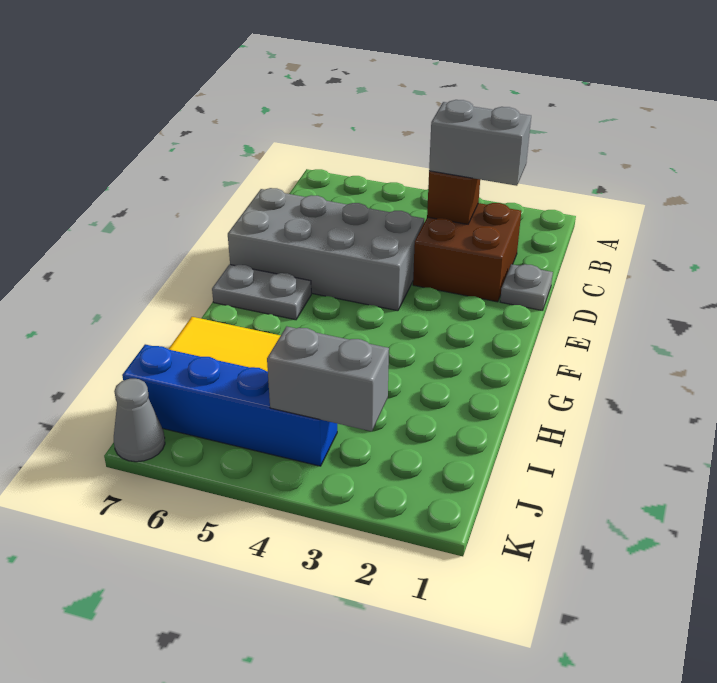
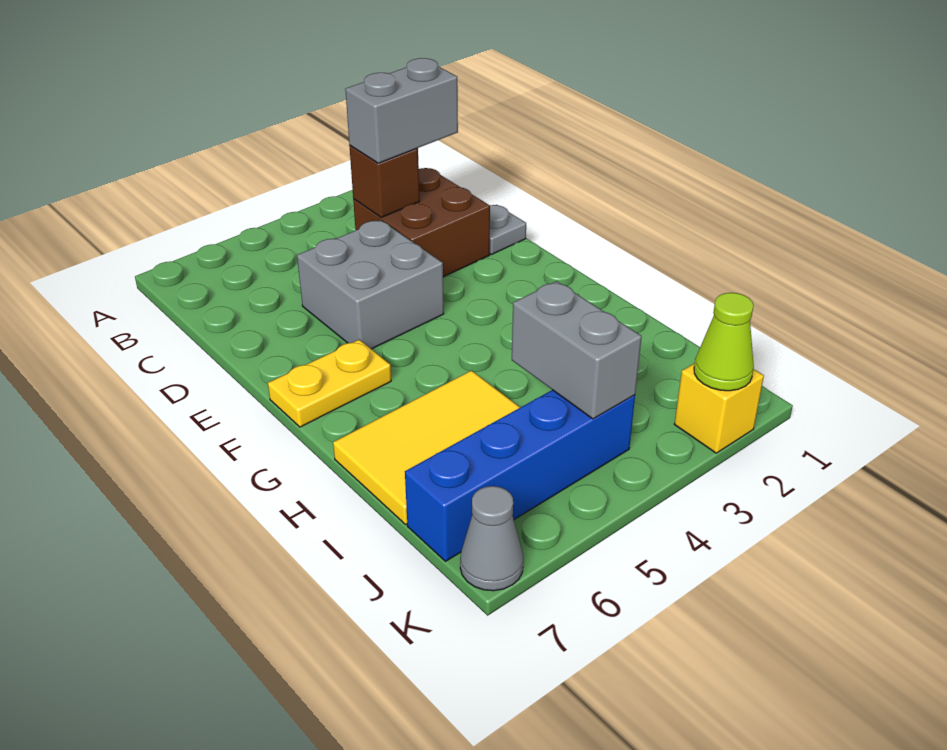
grey brick D4:E7 level 1 -> grey brick D4:E5 level 1
grey plate F6:F7 level 1 -> yellow plate F6:F7 level 1
grey brick J3:J4 level 2 -> grey brick I4:J4 level 2
none -> yellow brick K2 level 1
none -> lime cone K2 level 2

